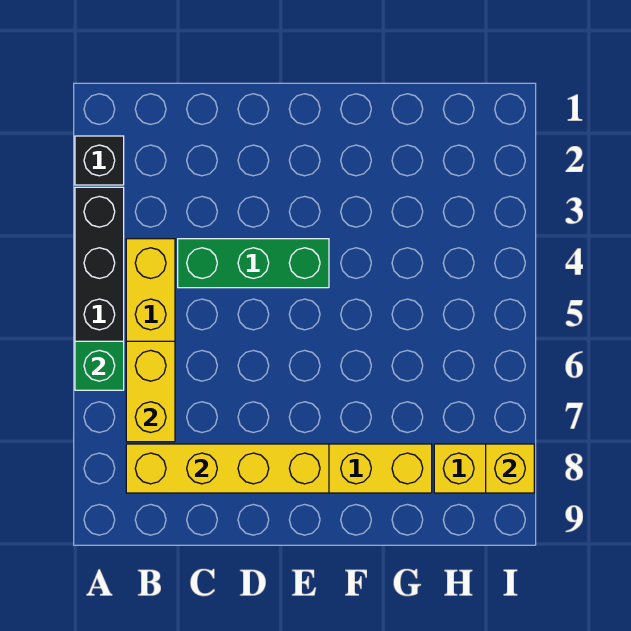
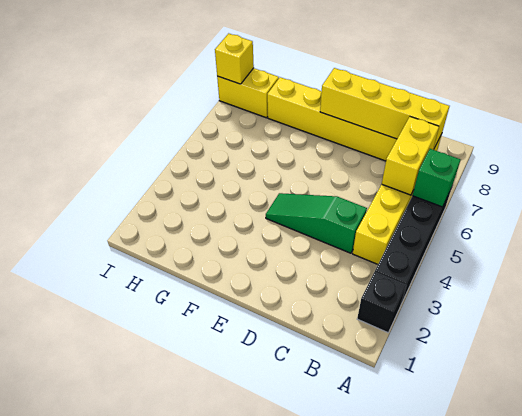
green brick C4:E4 level 1 -> green slope C4:E4 level 1 top C

